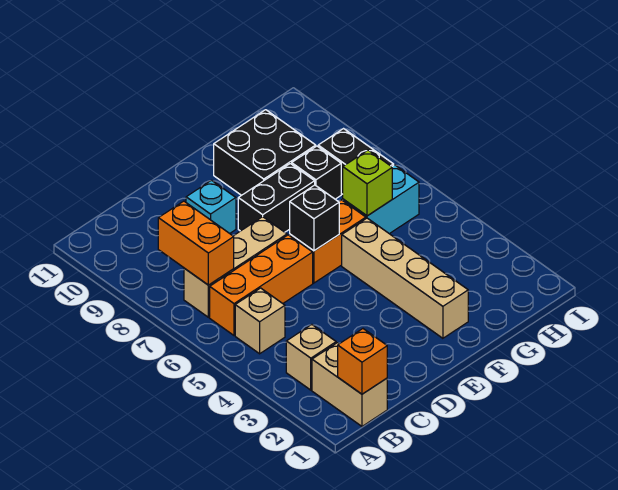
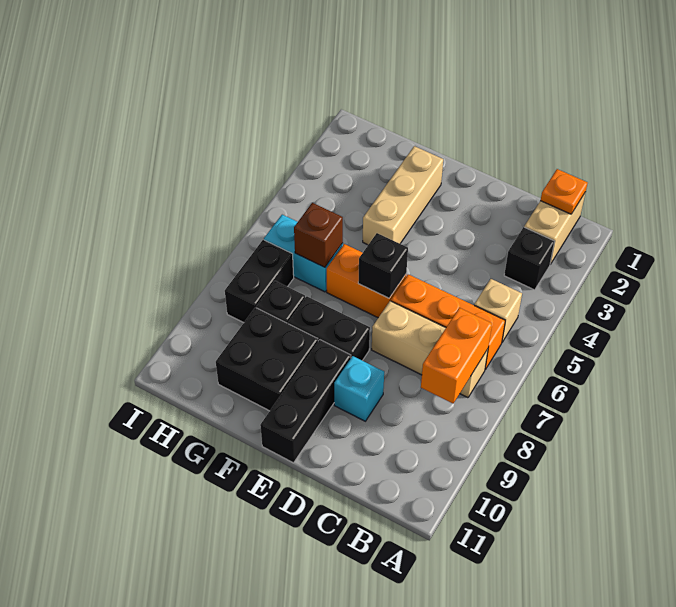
orange brick B1 level 2 -> orange plate B1 level 2
tan brick B3 level 1 -> black brick B3 level 1
none -> black brick E9:E11 level 1
tan brick F2:F5 level 1 -> tan brick F2:F4 level 1
lime brick G6 level 2 -> brown brick G6 level 2

